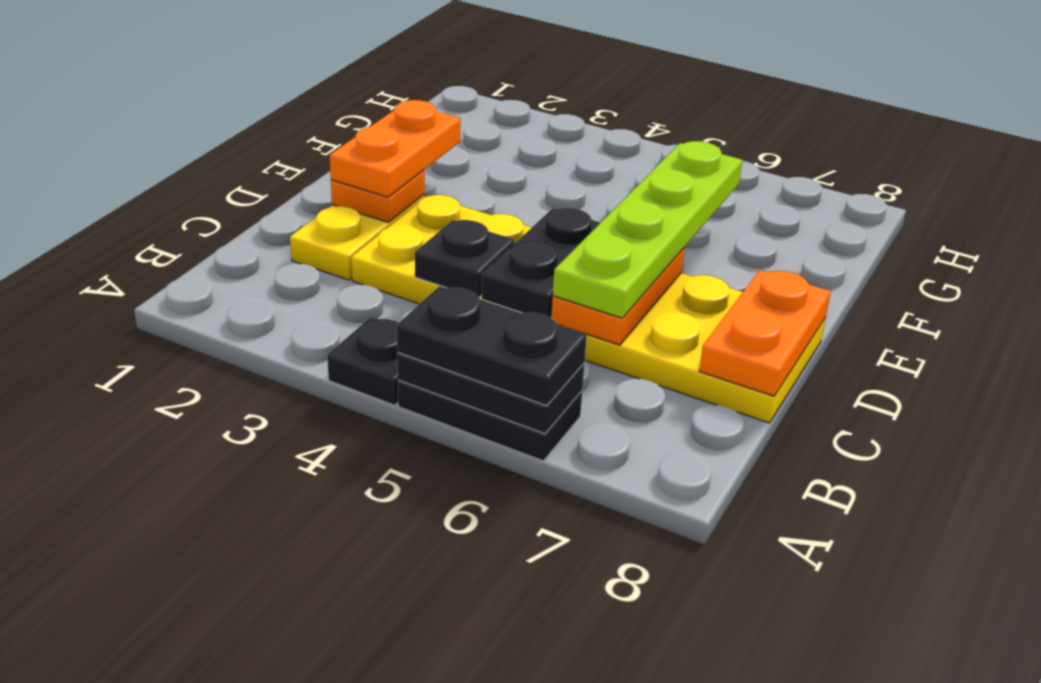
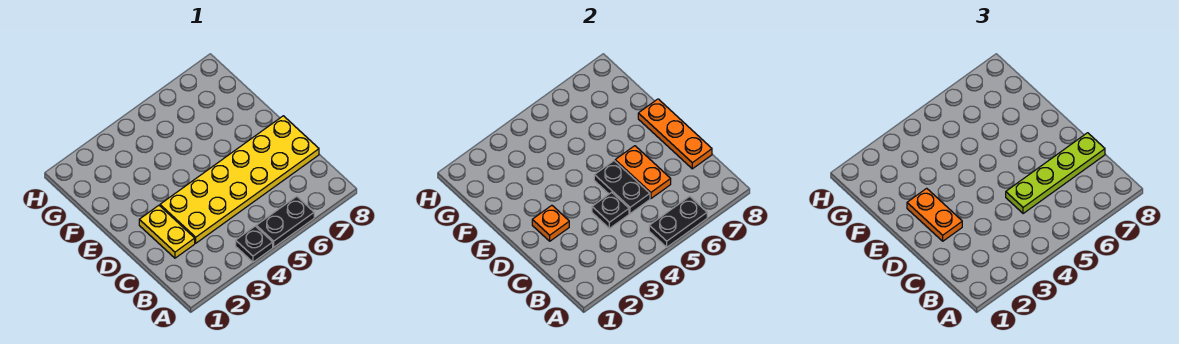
black plate A5:A6 level 3 -> none
lime plate C6:F6 level 3 -> lime plate C5:C8 level 3
orange plate C8:D8 level 2 -> orange plate C8:E8 level 2

